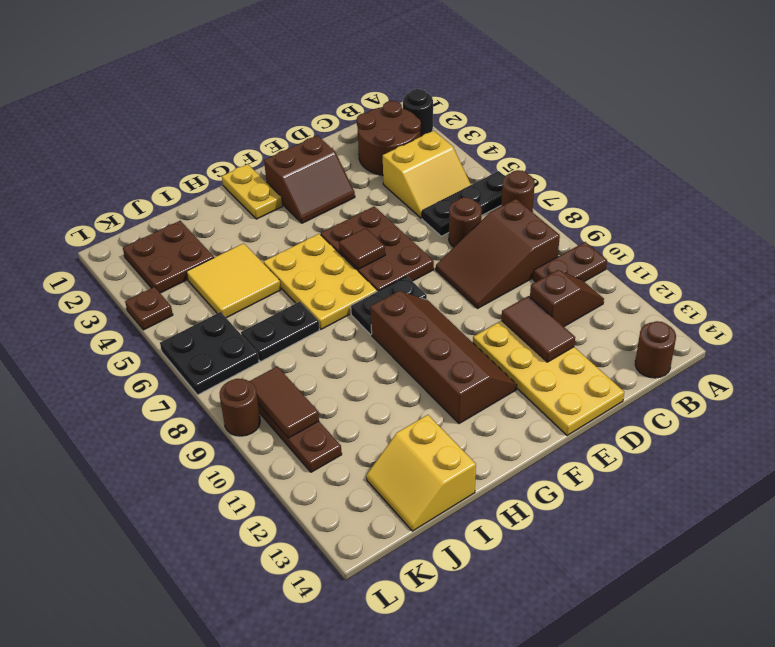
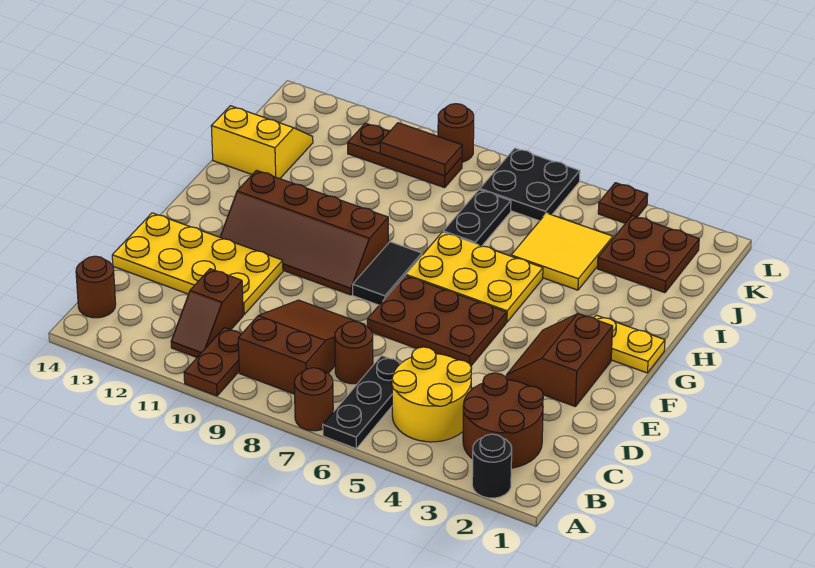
yellow slope B4:C5 level 1 top 4 -> yellow round brick B4:C5 level 1
brown tile D11:D12 level 2 -> none
brown tile F6 level 2 -> none
black plate F8:G8 level 1 -> black tile F8:G8 level 1

